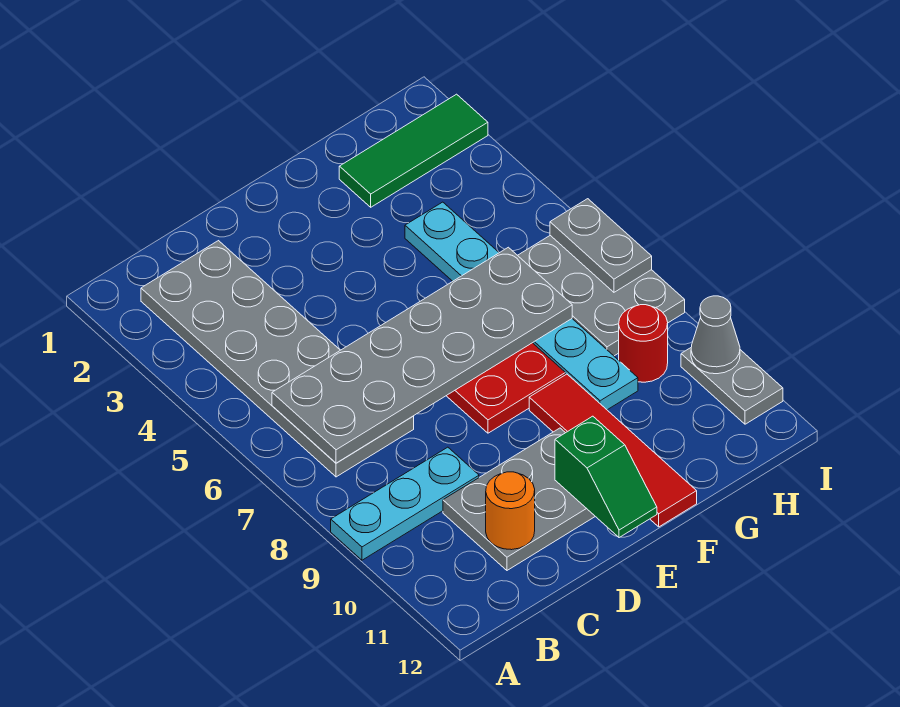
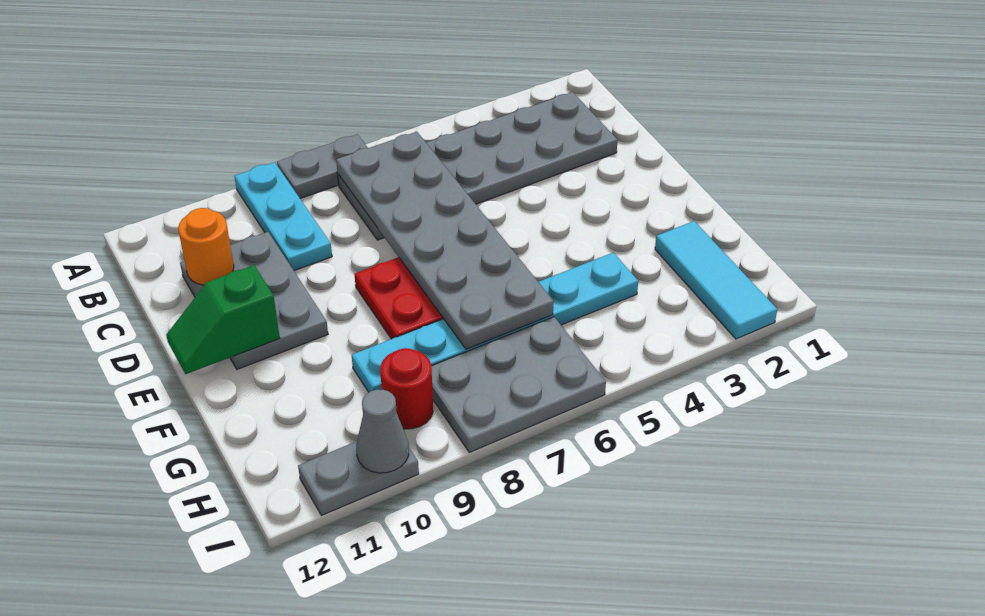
red tile F9:F12 level 1 -> none
green tile G2:I2 level 1 -> cyan tile G2:I2 level 1
grey plate I6:I7 level 2 -> grey plate A7:A8 level 1

